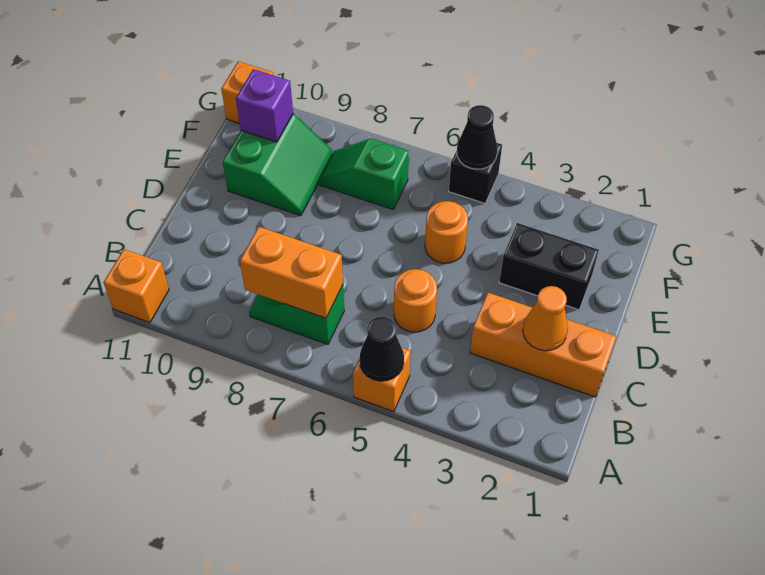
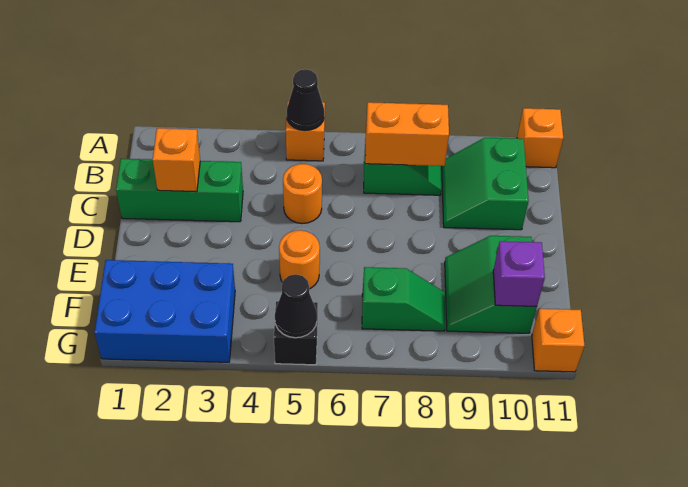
none -> green slope B9:C10 level 1 top 10
orange brick C1:C3 level 1 -> green brick C1:C3 level 1
orange cone C2 level 2 -> orange brick C2 level 2
black brick E2:E3 level 1 -> none
none -> blue brick F1:G3 level 1

